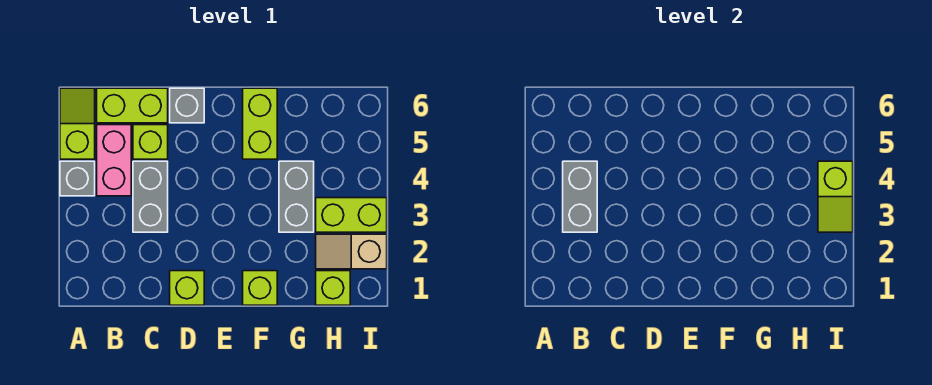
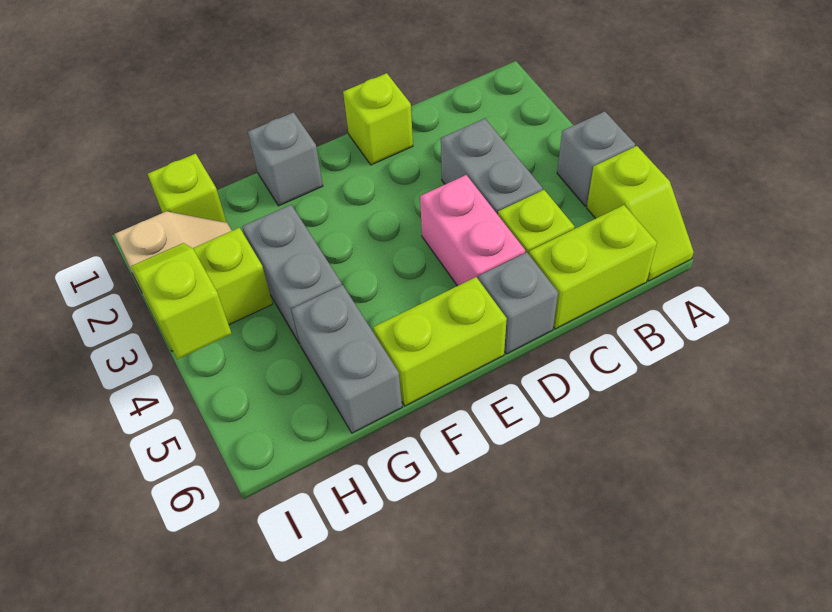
grey brick B3:B4 level 2 -> grey brick G5:G6 level 1
pink brick B4:B5 level 1 -> pink brick D4:D5 level 1
lime brick F1 level 1 -> grey brick F1 level 1
lime brick F5:F6 level 1 -> lime brick E6:F6 level 1

